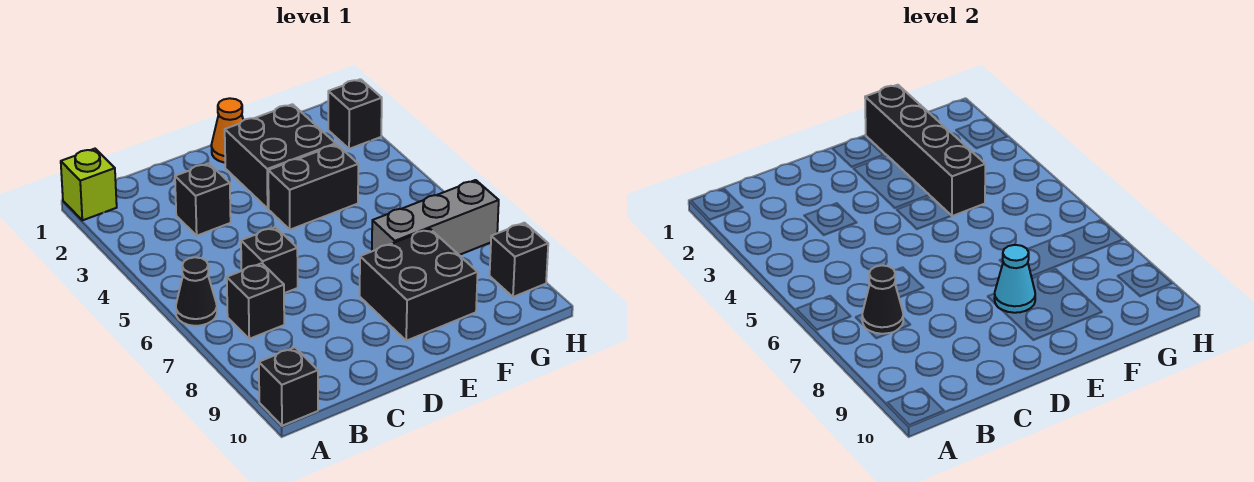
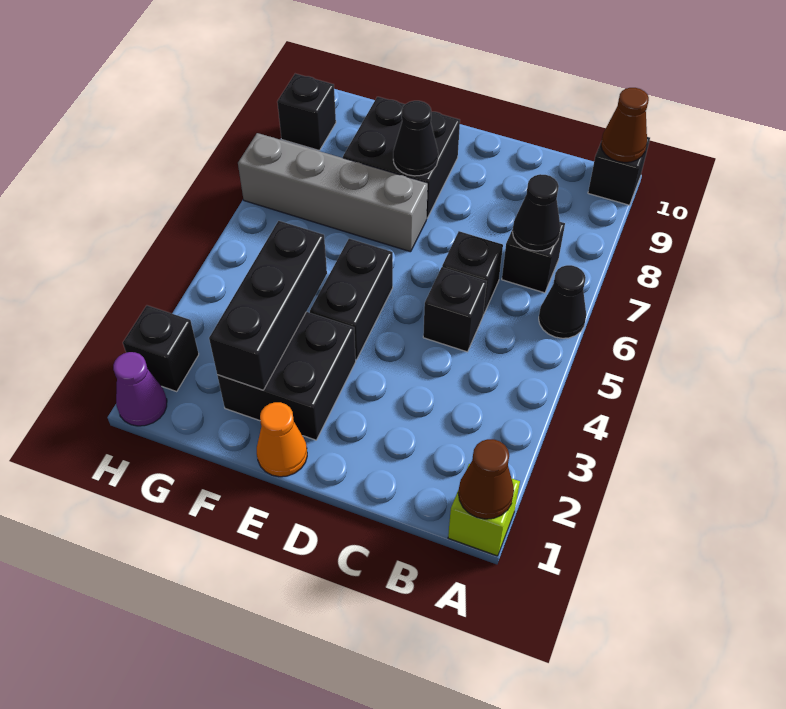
none -> brown cone A1 level 2
none -> brown cone A10 level 2
black brick C3 level 1 -> black brick C5 level 1
black brick E4:F4 level 1 -> black brick E4:E5 level 1
cyan cone E8 level 2 -> black cone E8 level 2
black brick F1:F4 level 2 -> black brick F2:F4 level 2
grey brick F7:H7 level 1 -> grey brick E7:H7 level 1
none -> purple cone H1 level 1

